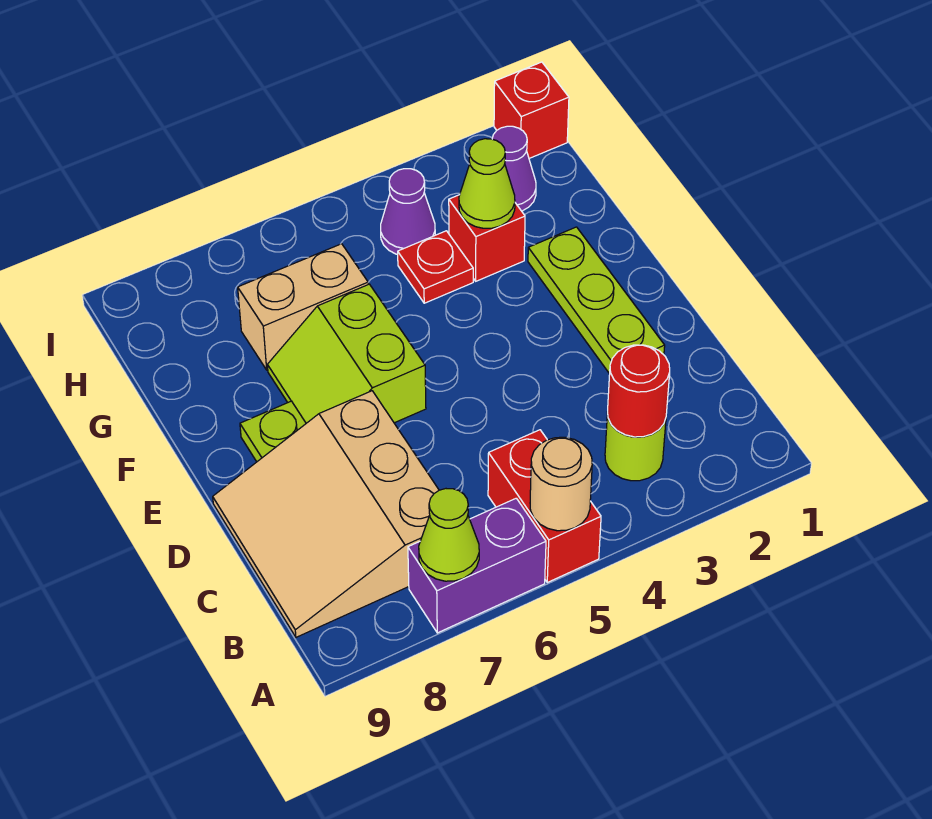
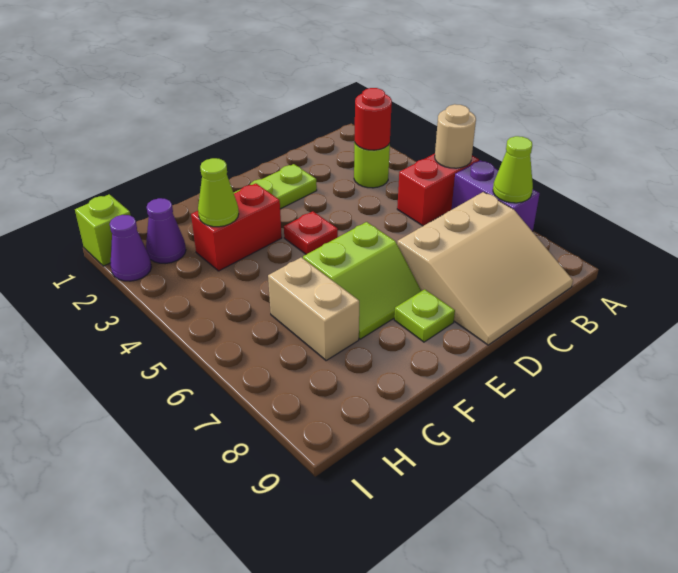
red brick G3 level 1 -> red brick F3:G3 level 1
red plate G4 level 1 -> red plate E4 level 1
purple cone H4 level 1 -> purple cone I2 level 1
red brick I1 level 1 -> lime brick I1 level 1

